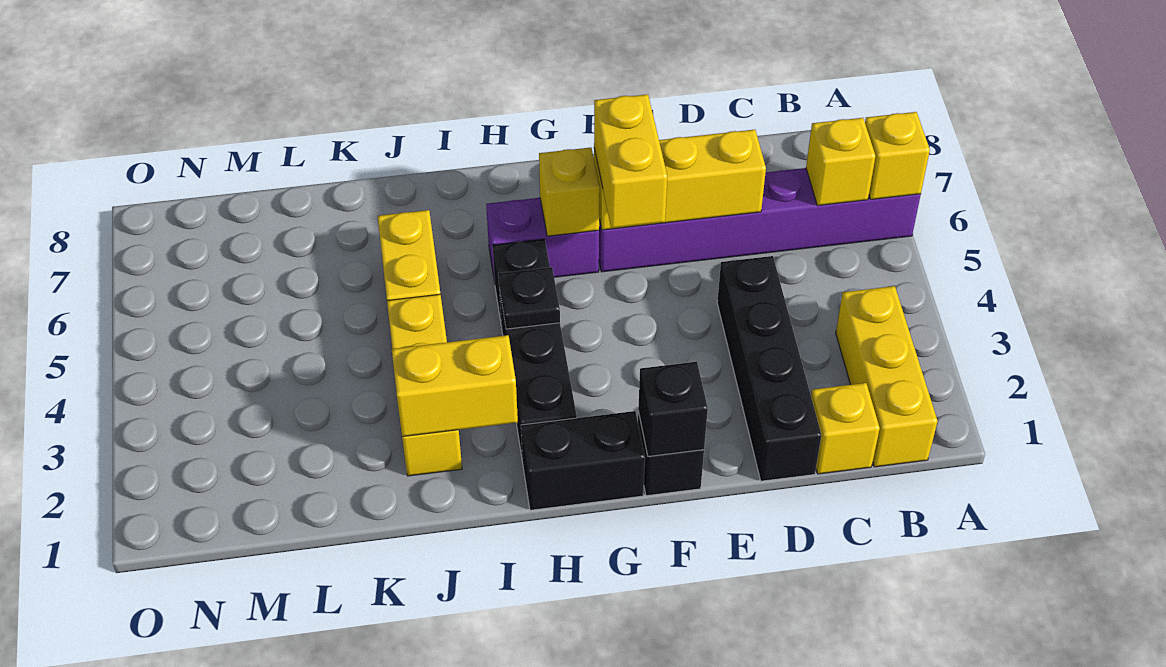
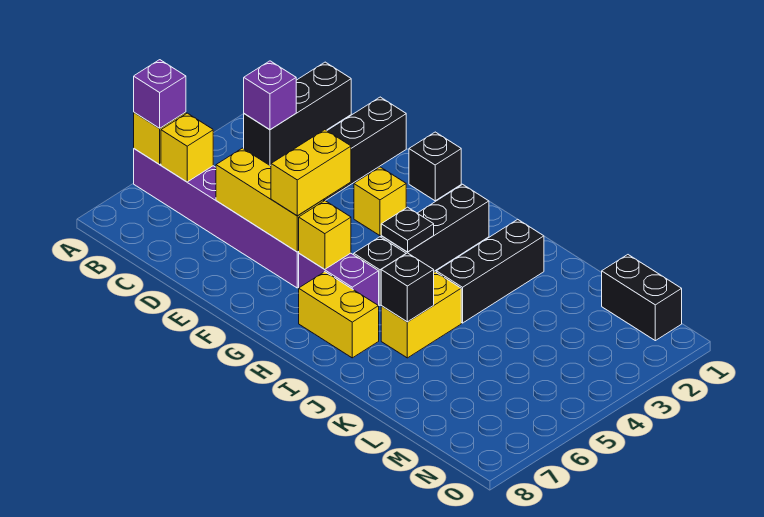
none -> purple brick A6 level 3
yellow brick B1:B3 level 1 -> black brick B1:B3 level 1
none -> purple brick B3 level 2
yellow brick C1 level 1 -> yellow brick F3 level 1
black brick F1 level 2 -> black brick J6 level 2
black brick G1:H1 level 1 -> black brick M1:N1 level 1
yellow brick I2:J2 level 2 -> yellow brick H7:I7 level 1
yellow brick J2:J4 level 1 -> black brick J2:J4 level 1

